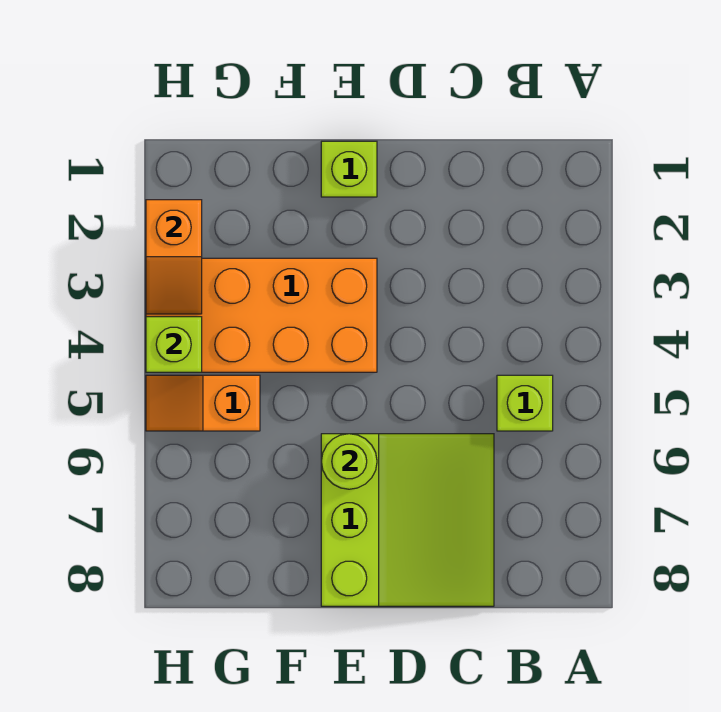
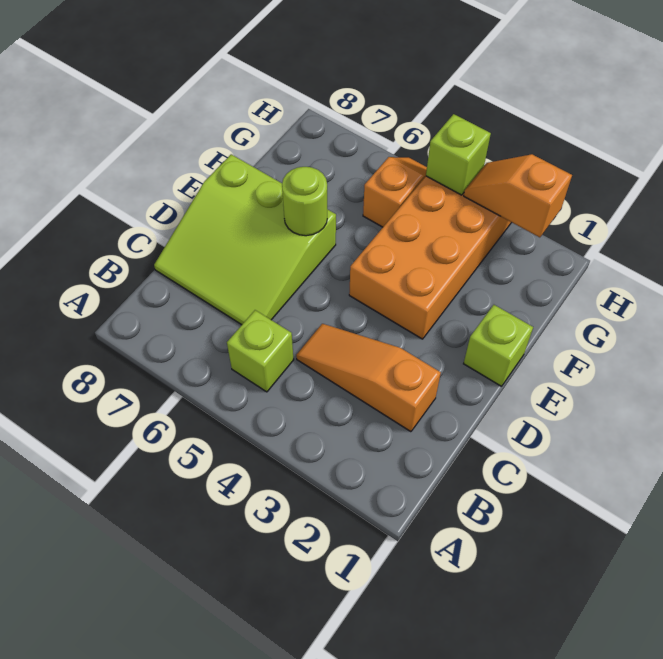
none -> orange slope C2:C4 level 1 top 2

